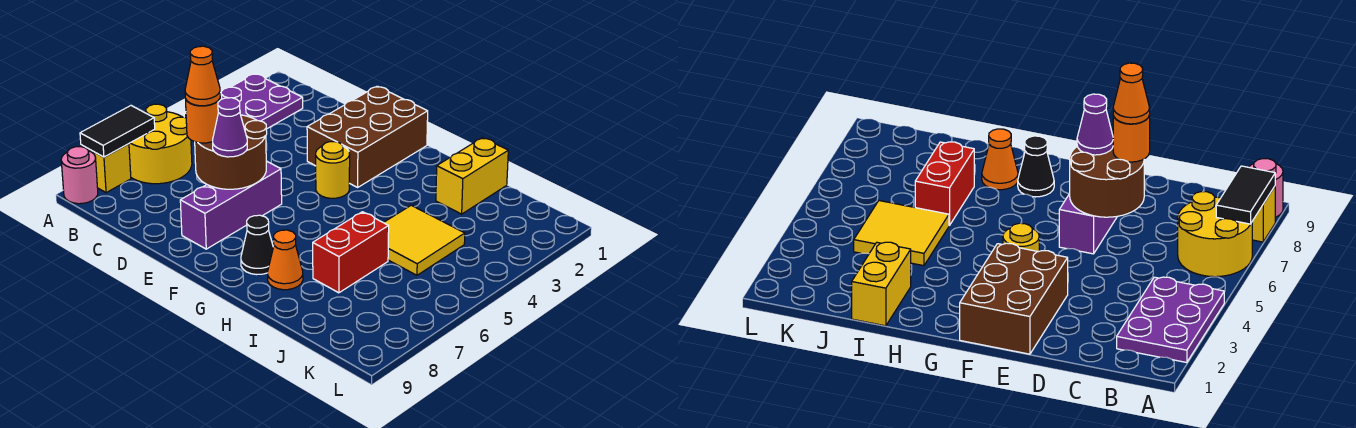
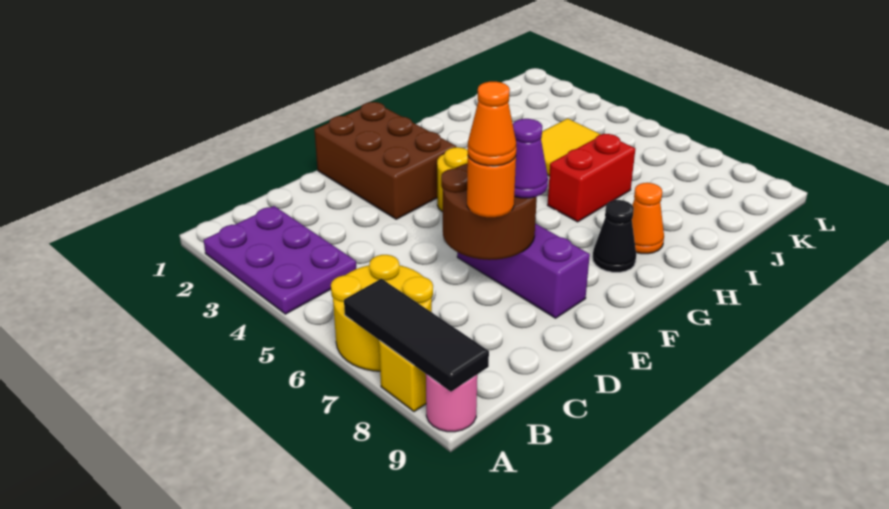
black tile A7:A8 level 2 -> black tile A7:A9 level 2
yellow brick I1:I2 level 1 -> none
red brick I6:I7 level 1 -> red brick H6:I6 level 1

